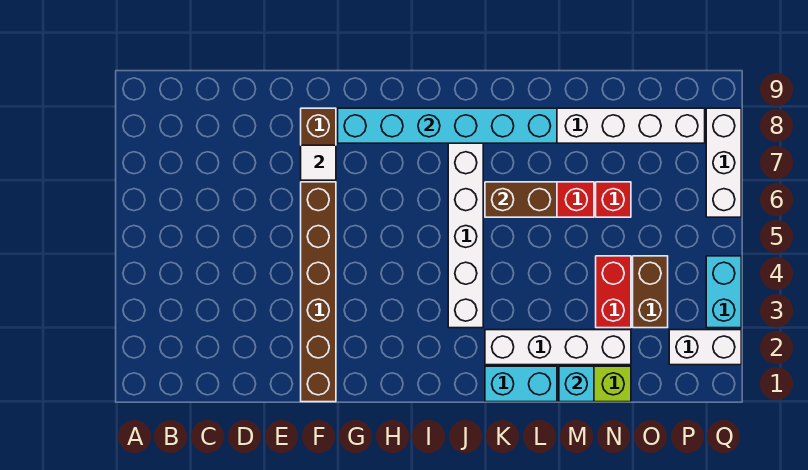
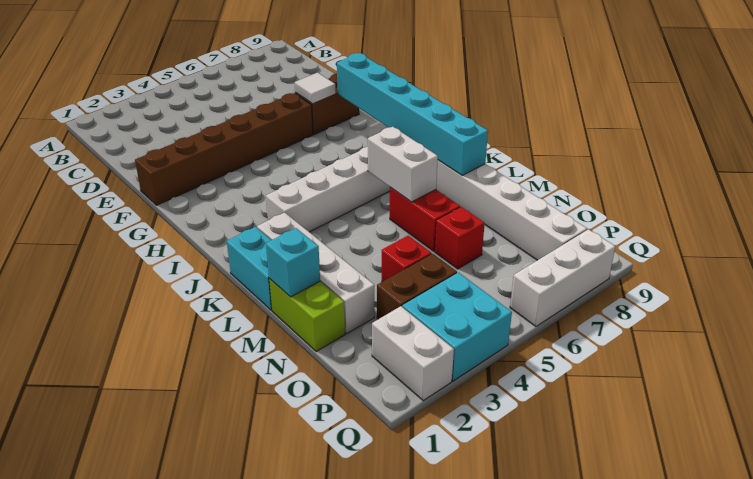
brown brick K6:L6 level 2 -> white brick K6:L6 level 2
red brick N3:N4 level 1 -> red brick N4 level 1
cyan brick Q3:Q4 level 1 -> cyan brick P3:Q4 level 1

